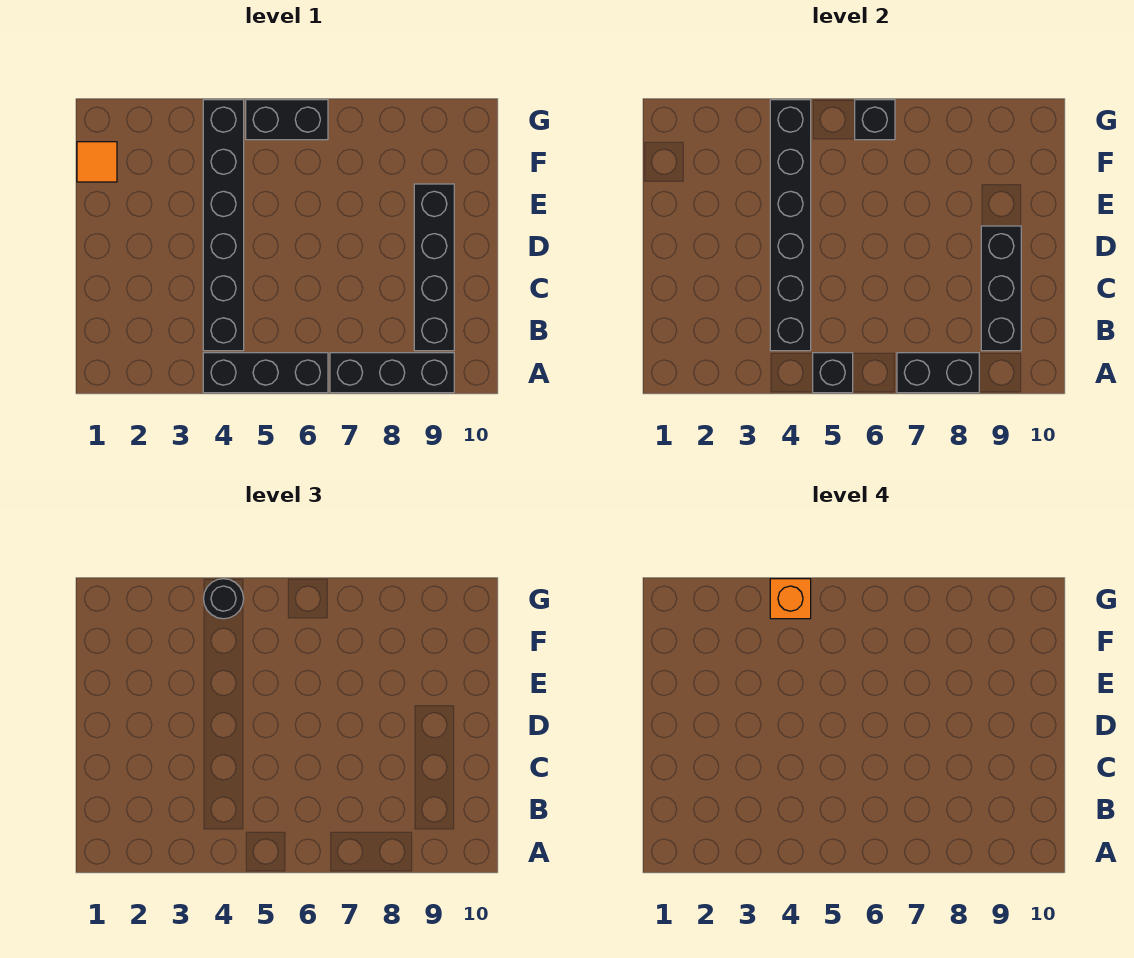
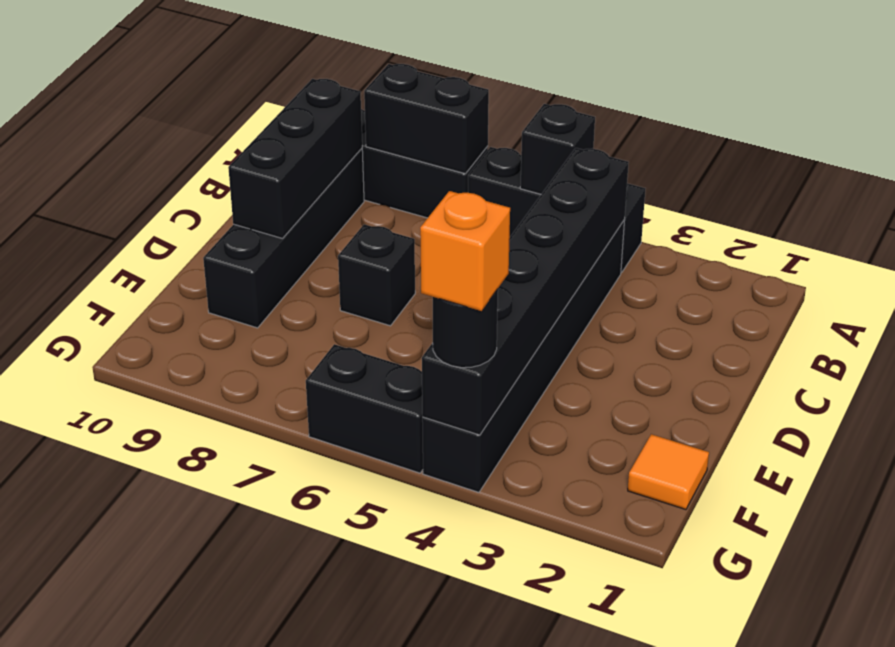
black brick G6 level 2 -> black brick D7 level 1

